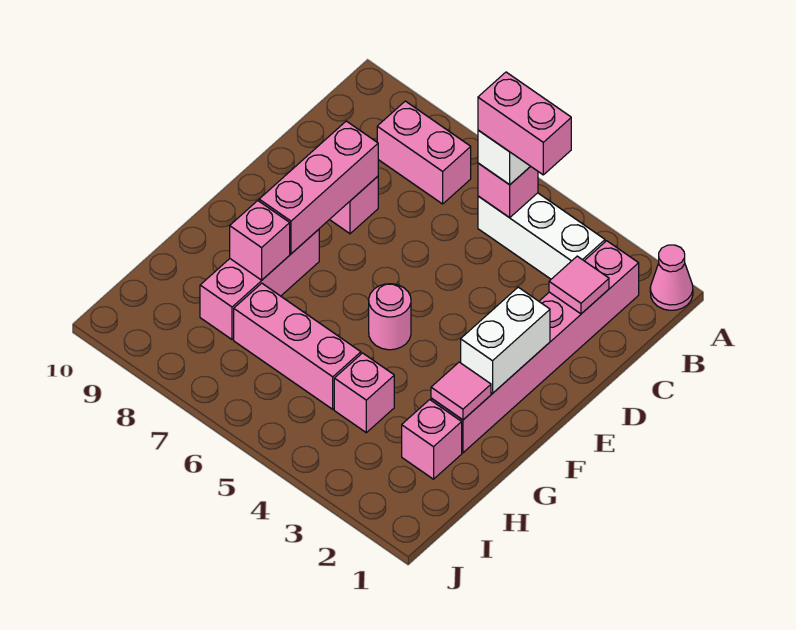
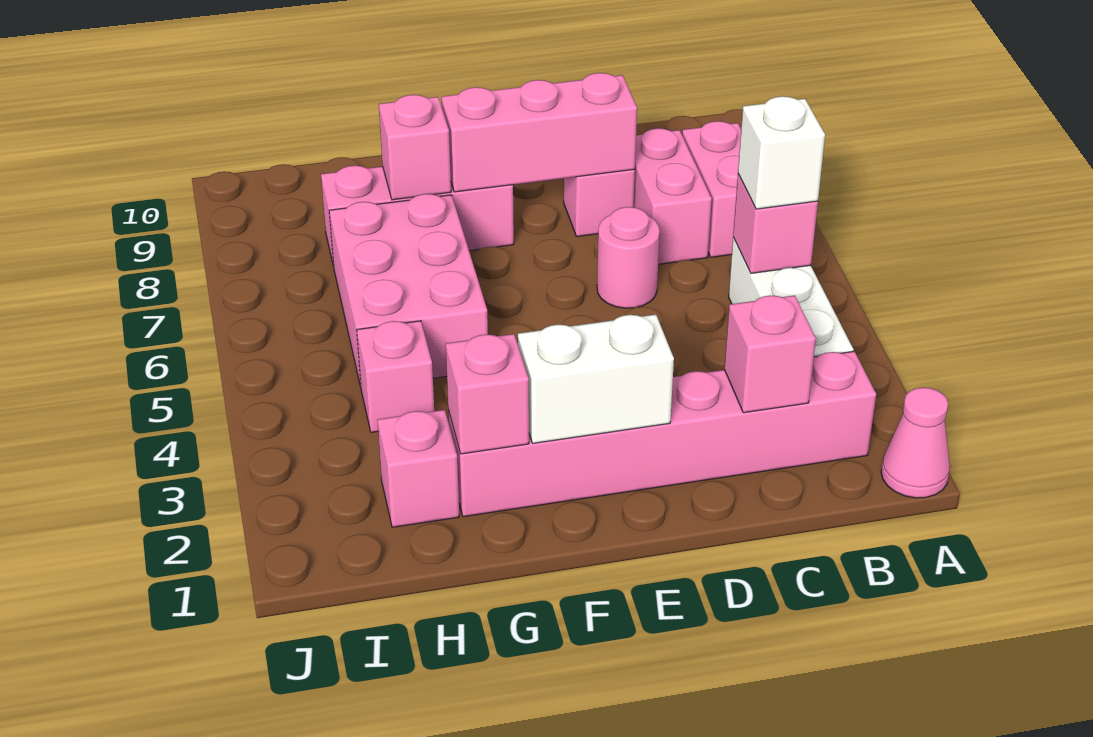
pink brick B4:B5 level 4 -> pink brick C7:C8 level 1
pink tile C2 level 2 -> pink brick C2 level 2
pink round brick F5 level 1 -> pink round brick D6 level 1
pink tile G2 level 2 -> pink brick G2 level 2
pink brick H5:H7 level 1 -> pink brick G5:H7 level 1

